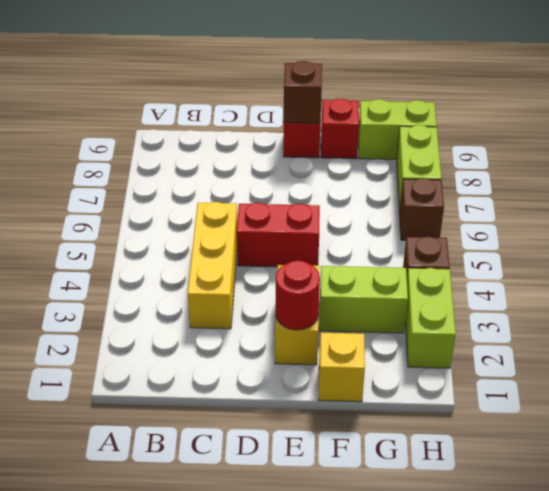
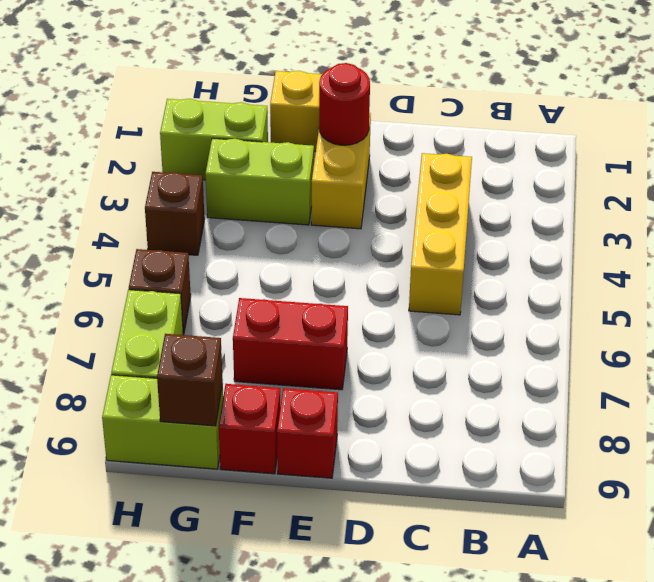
red brick D5:E5 level 1 -> red brick E7:F7 level 1
brown brick E9 level 2 -> brown brick G9 level 2
lime brick H2:H3 level 1 -> lime brick G2:H2 level 1

